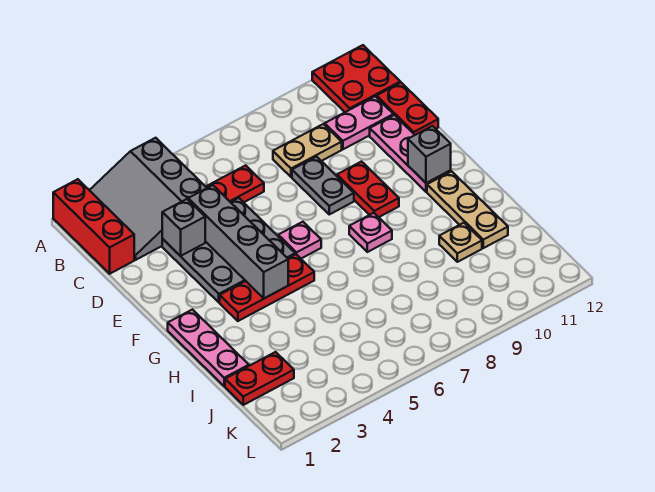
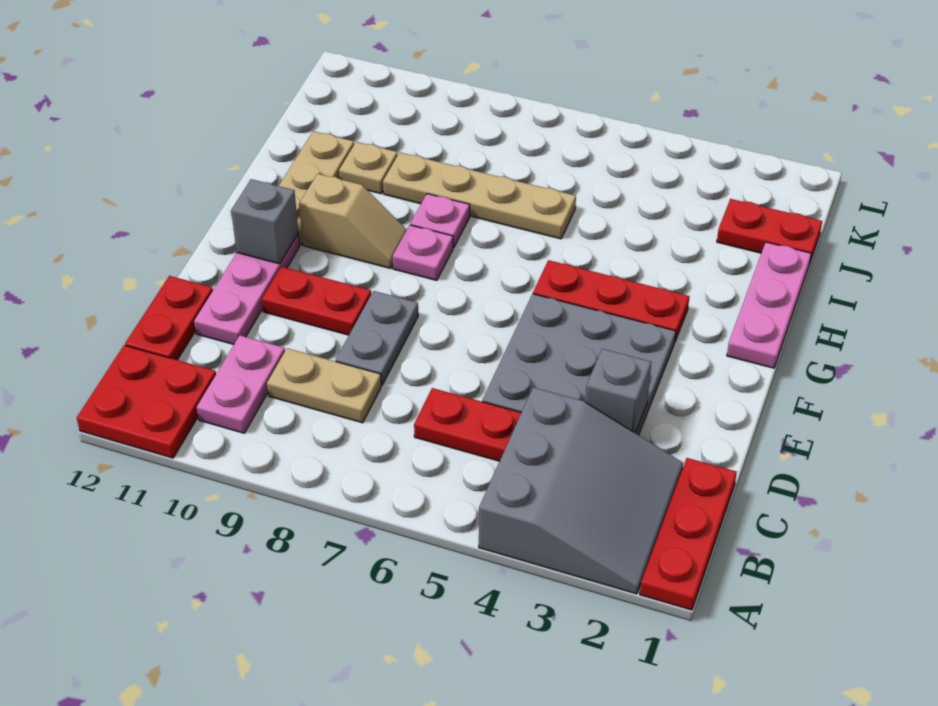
red brick A1:C1 level 1 -> red plate A1:C1 level 1
pink plate C10:C11 level 1 -> pink plate B10:C10 level 1
grey brick D4:G4 level 2 -> none
red plate E9:F9 level 1 -> red plate E9:E10 level 1
pink plate F6 level 1 -> pink plate H8 level 1
none -> tan slope G9:G10 level 1 top 10
none -> tan plate I6:I9 level 1

